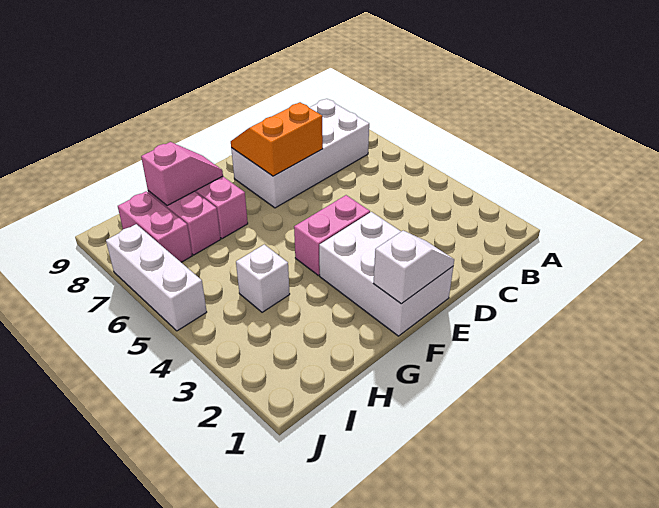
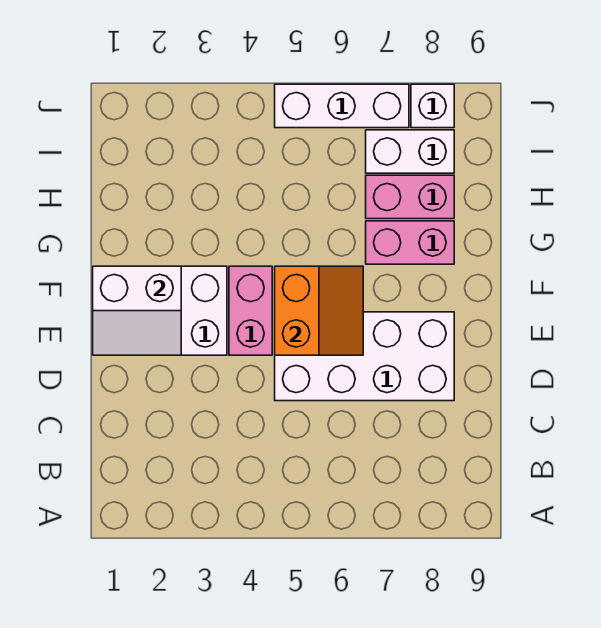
white brick B7:E8 level 1 -> white brick D5:E8 level 1
orange slope D7:E8 level 2 top 7 -> orange slope E5:F6 level 2 top 5
white slope E1:F1 level 2 top F -> white slope E1:F2 level 2 top F
pink slope G8:H8 level 2 top H -> none
white brick H4 level 1 -> white brick J8 level 1
pink brick I7:I8 level 1 -> white brick I7:I8 level 1

